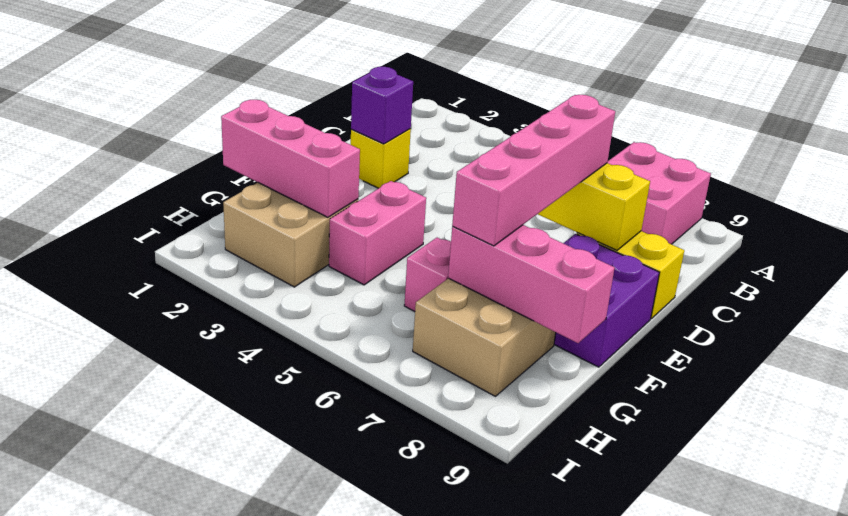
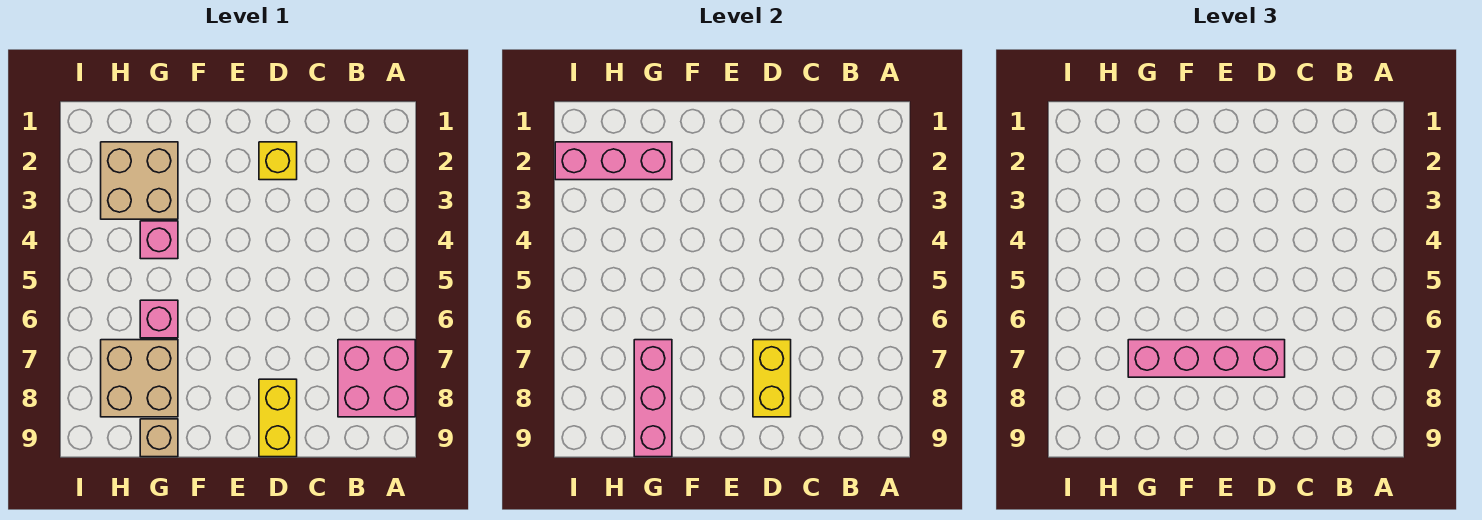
purple brick D2 level 2 -> none
purple brick E8:F9 level 1 -> none
pink brick F4:G4 level 1 -> pink brick G4 level 1
pink brick G1:G3 level 2 -> pink brick G2:I2 level 2
none -> tan brick G9 level 1

